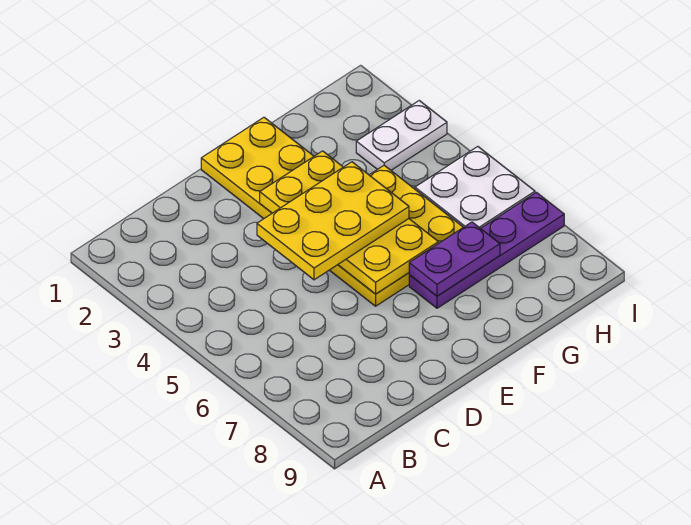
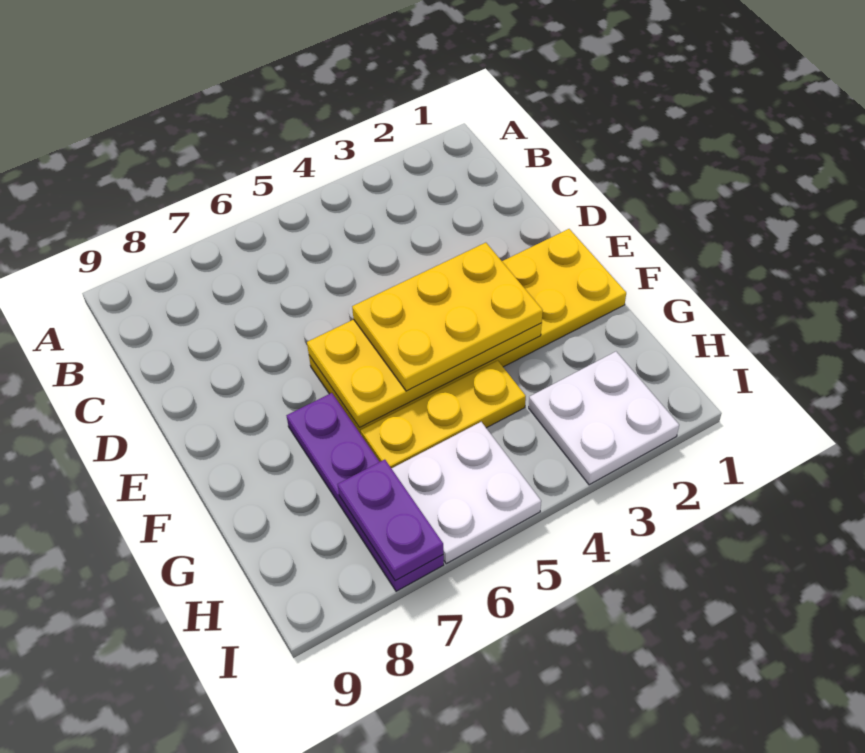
yellow plate D4:F5 level 3 -> yellow plate E3:F5 level 3
purple plate F7:G7 level 2 -> purple plate H7:I7 level 2
white plate H3:I3 level 1 -> white plate H2:I3 level 1

